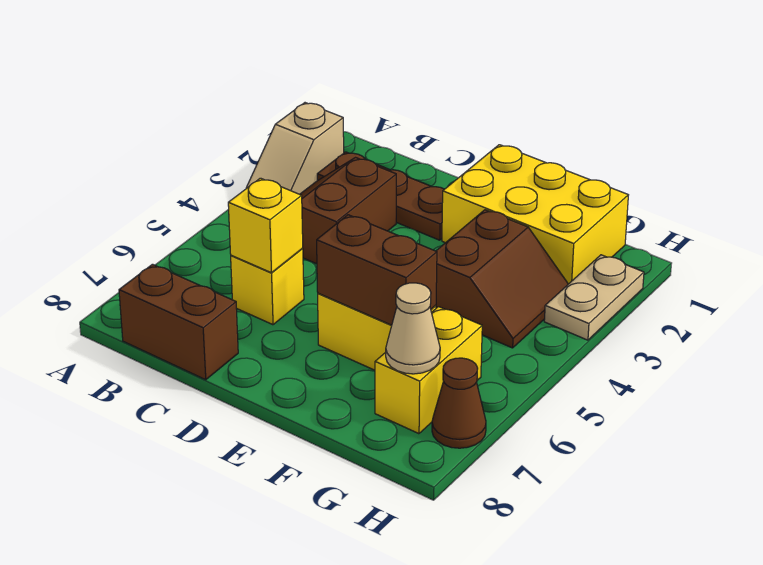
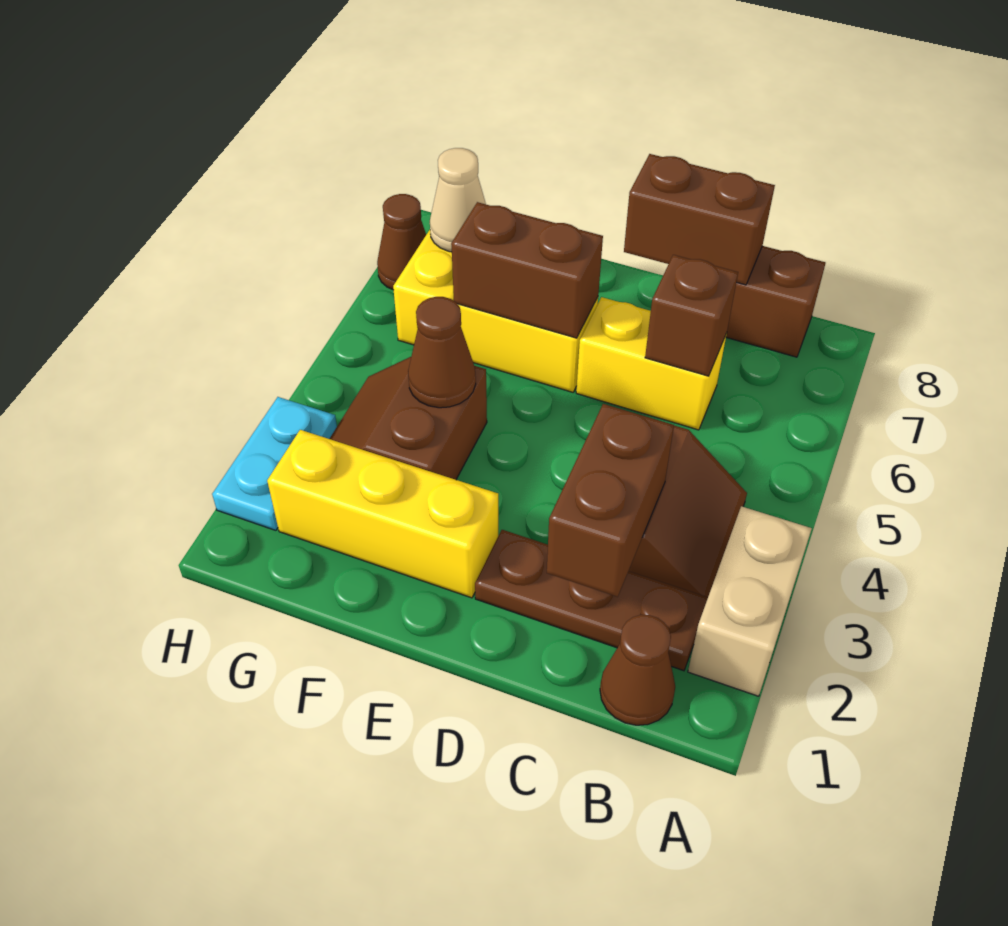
tan slope A2:A3 level 1 top 2 -> tan brick A2:A3 level 1
none -> brown cone B1 level 1
none -> brown brick C2:C3 level 2
yellow brick C6 level 1 -> yellow brick C6:D6 level 1
yellow brick C6 level 2 -> brown brick C6 level 2
none -> brown brick C8:D8 level 2
yellow brick E1:G2 level 1 -> yellow brick E2:G2 level 1
none -> brown cone F4 level 2
tan plate H2:H3 level 1 -> cyan plate H2:H3 level 1

